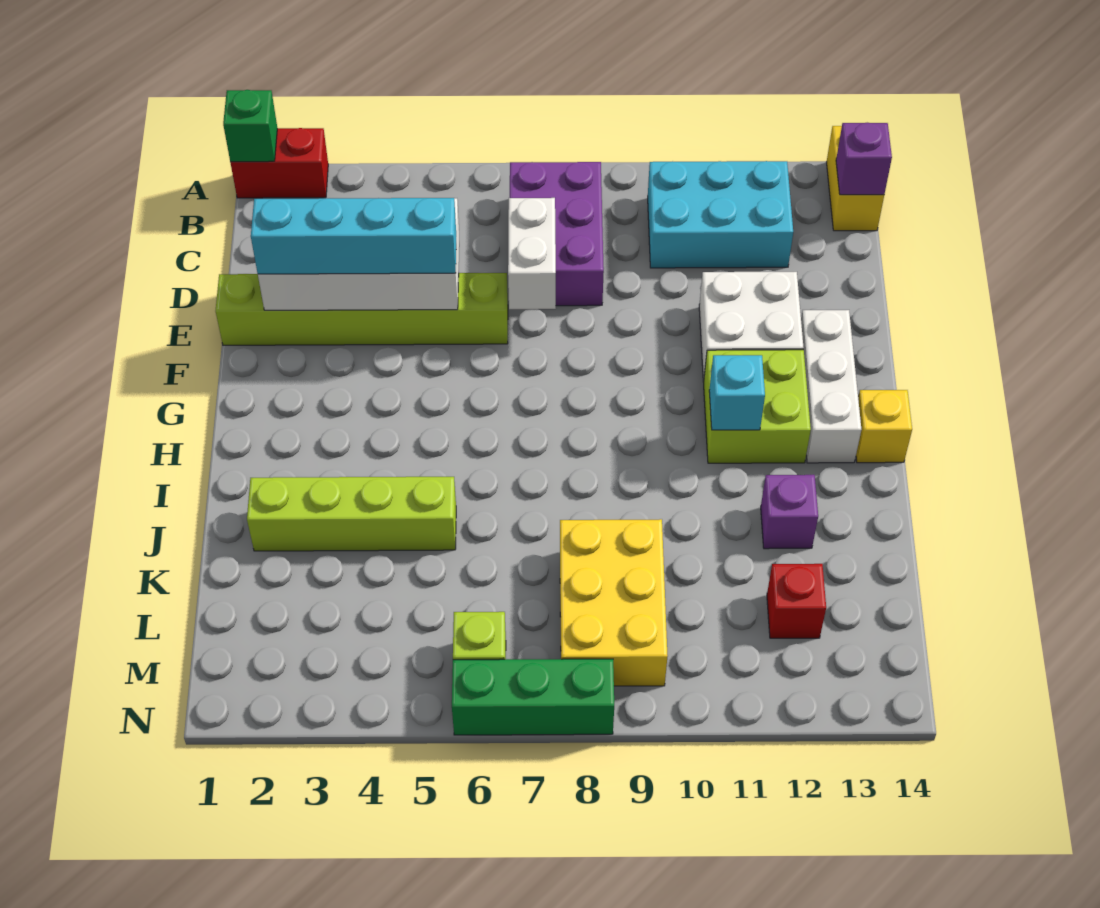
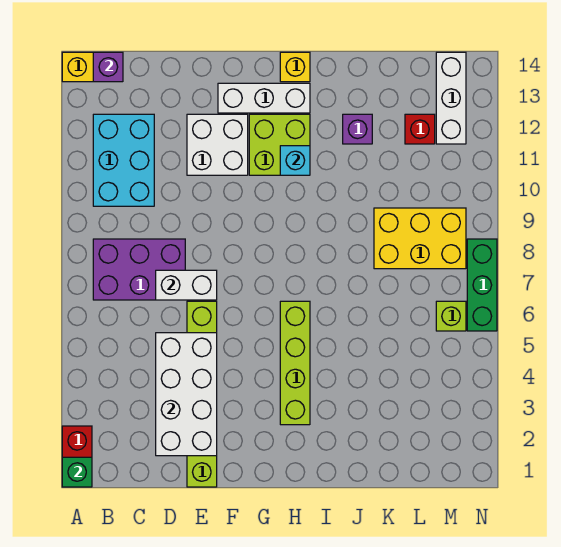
cyan brick E2:E5 level 3 -> none
lime brick J2:J5 level 1 -> lime brick H3:H6 level 1
none -> white brick M12:M14 level 1

